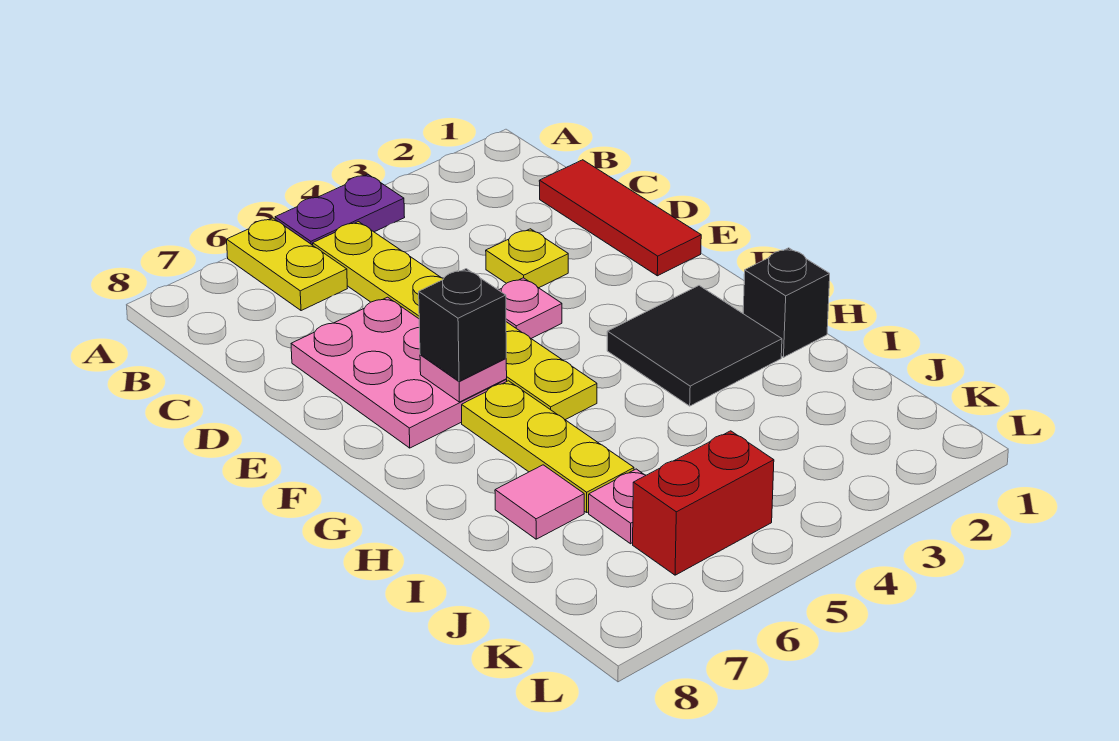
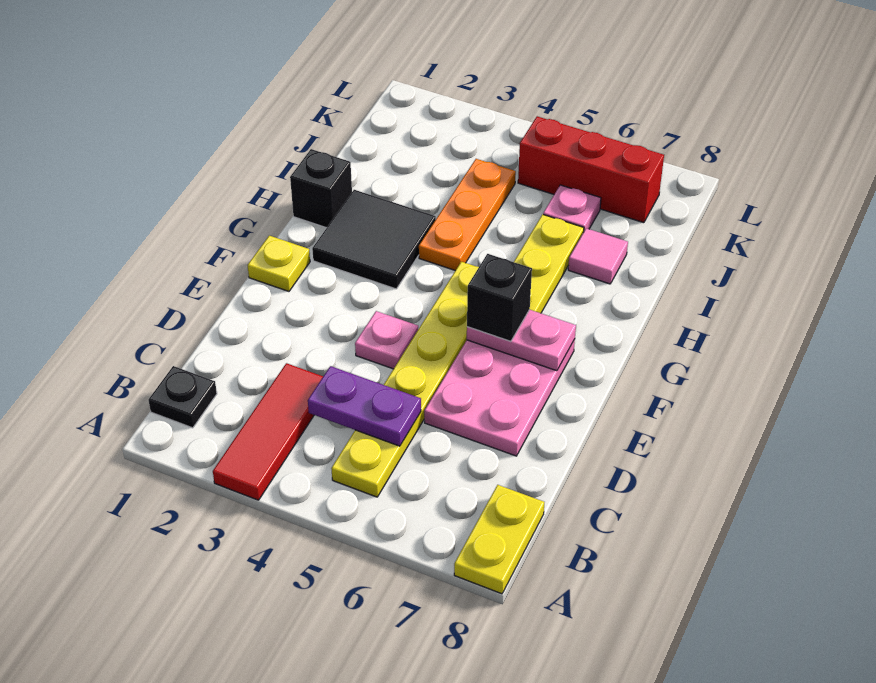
purple plate A4:A5 level 1 -> purple plate C4:C5 level 2
yellow plate A6:B6 level 1 -> yellow plate A8:B8 level 1
none -> black plate B1 level 1
red tile C1:E1 level 1 -> red tile A3:C3 level 1
yellow plate D3 level 1 -> yellow plate F1 level 1
pink plate F6 level 2 -> pink plate F6:F7 level 2
none -> orange plate H4:J4 level 1
red brick K5:K6 level 1 -> red brick K5:K7 level 1

